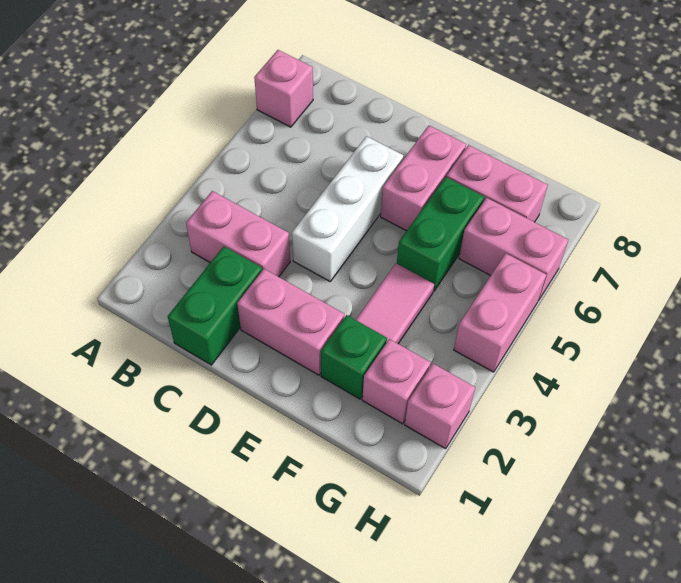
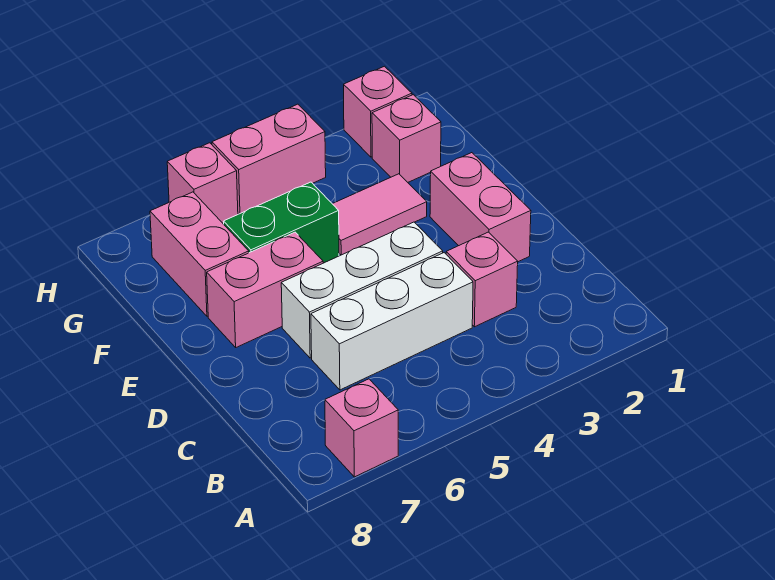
pink brick B3:C3 level 1 -> pink brick C3 level 1
green brick C1:C2 level 1 -> none
none -> white brick C4:C6 level 1
green brick F2 level 1 -> none
pink brick G6:H6 level 1 -> pink brick H6 level 1

